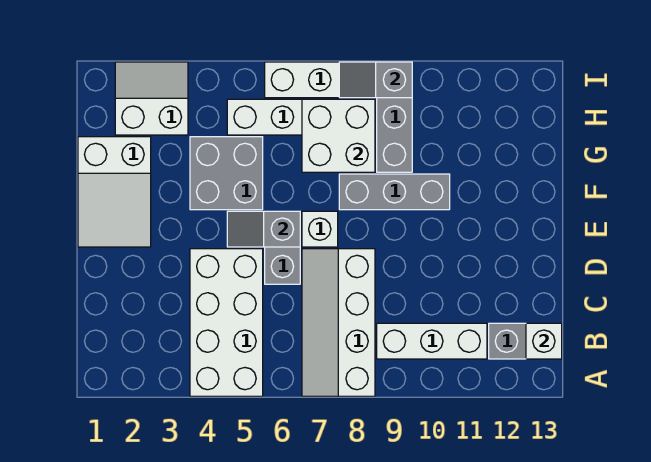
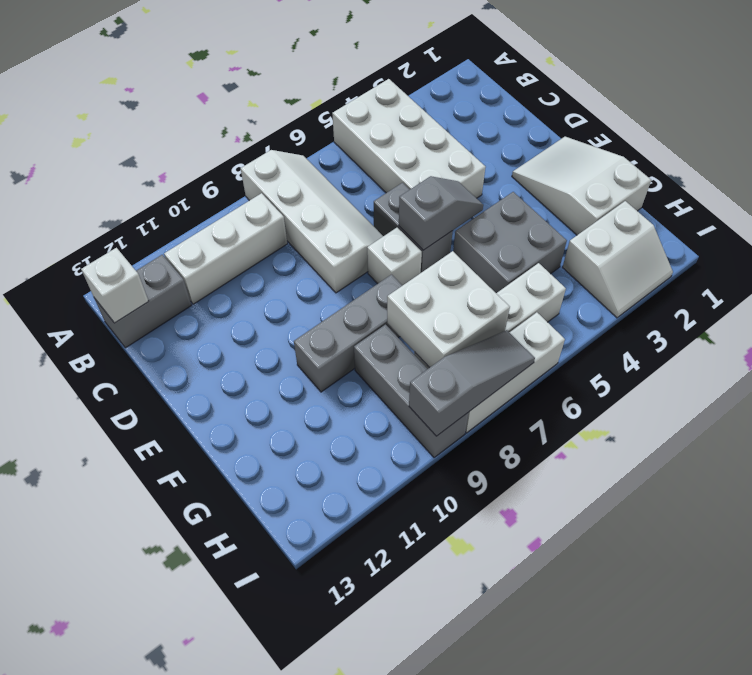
grey slope I8:I9 level 2 top 9 -> grey slope I7:I9 level 2 top 9

